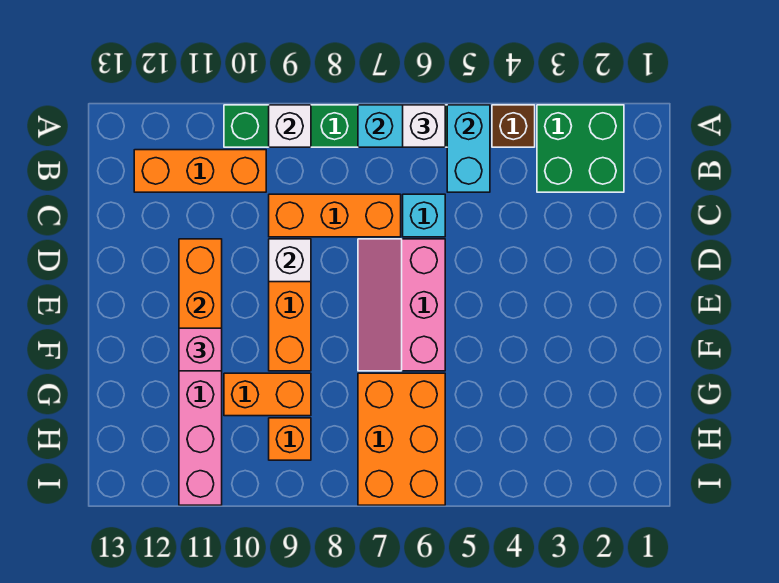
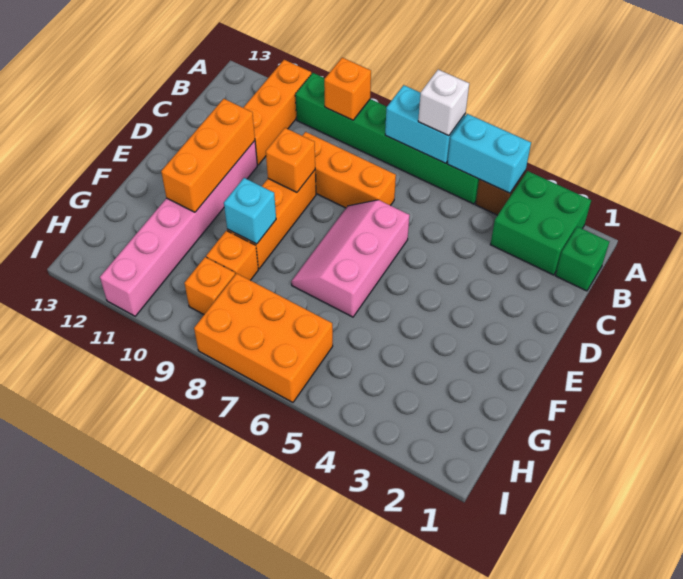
cyan brick A5:B5 level 2 -> cyan brick A4:A5 level 2
white brick A9 level 2 -> orange brick A9 level 2
none -> green brick B1 level 1
orange brick B10:B12 level 1 -> orange brick A11:C11 level 1
cyan brick C6 level 1 -> cyan brick F9 level 2
white brick D9 level 2 -> orange brick D9 level 2
pink brick F11 level 3 -> none
orange brick G6:I7 level 1 -> orange brick H6:I8 level 1
orange brick G9:G10 level 1 -> orange brick G9 level 1

